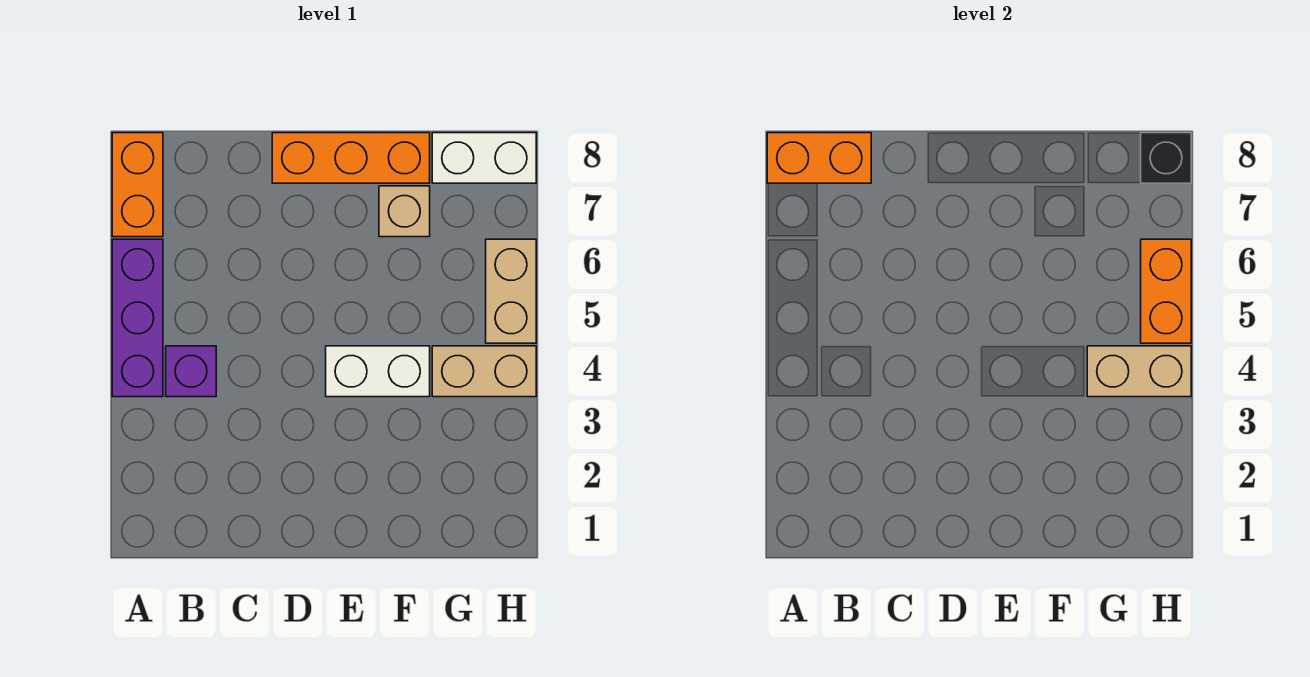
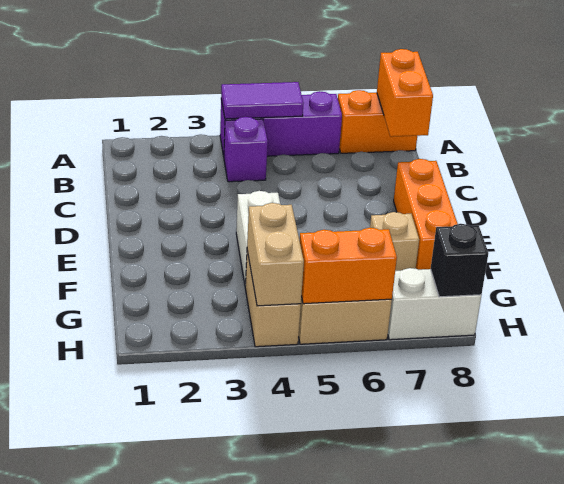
none -> purple tile A4:A5 level 2
white brick G8:H8 level 1 -> white brick H7:H8 level 1

